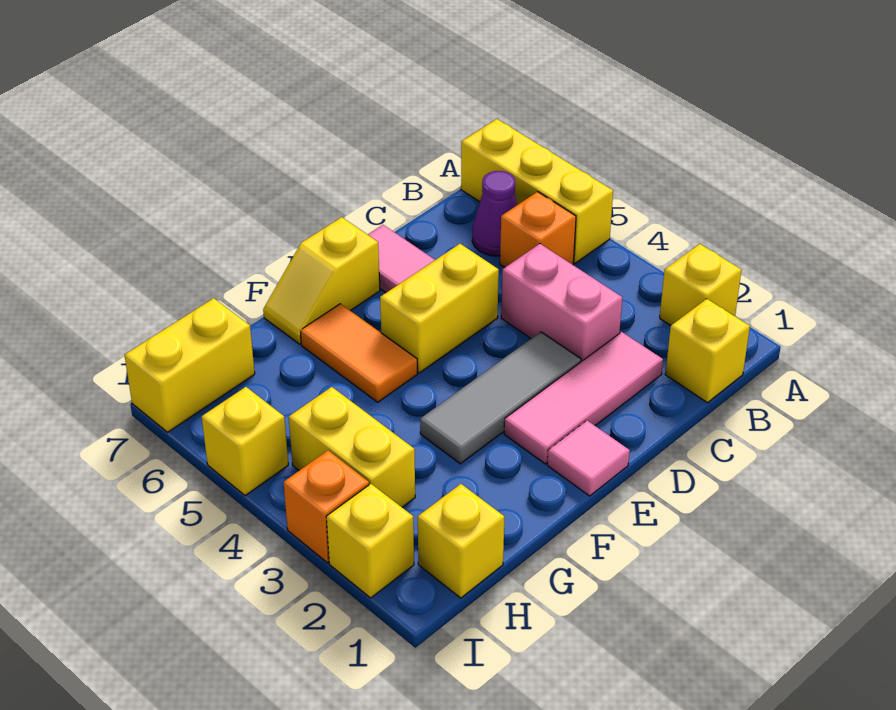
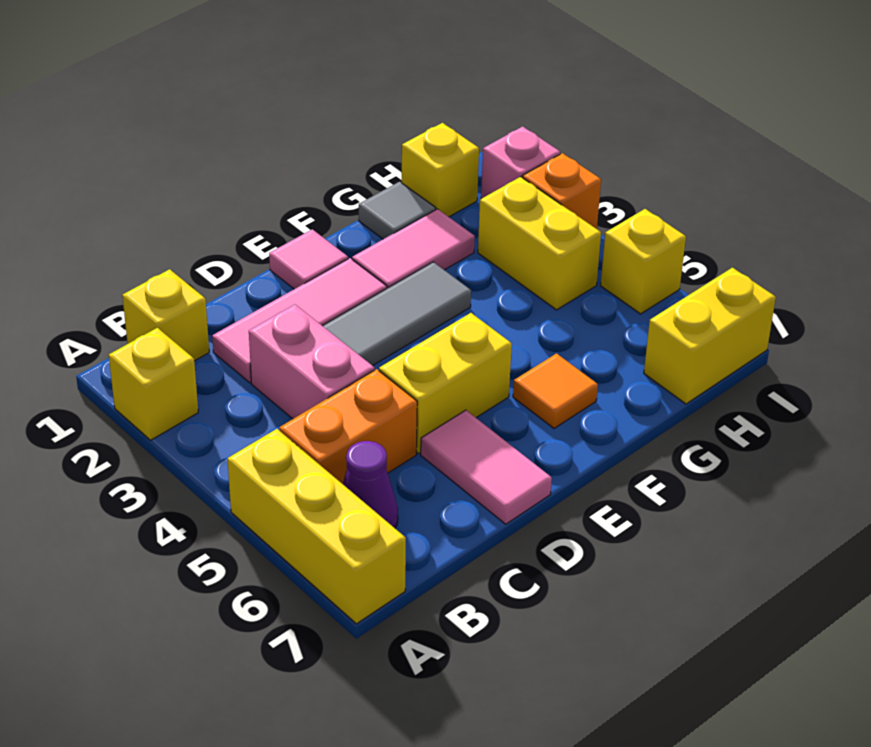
orange brick B5 level 1 -> orange brick B5:C5 level 1
yellow slope E7:F7 level 1 top E -> none
none -> pink tile F2:G2 level 1
orange tile F5:F6 level 1 -> orange tile F6 level 1
none -> grey tile G1 level 1
yellow brick I2 level 1 -> pink brick I2 level 1

